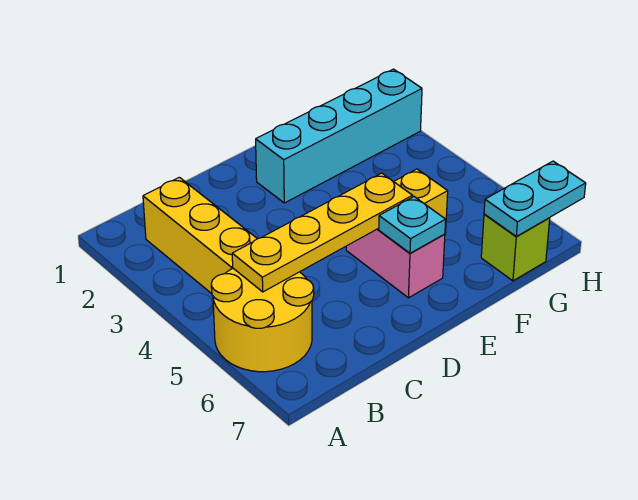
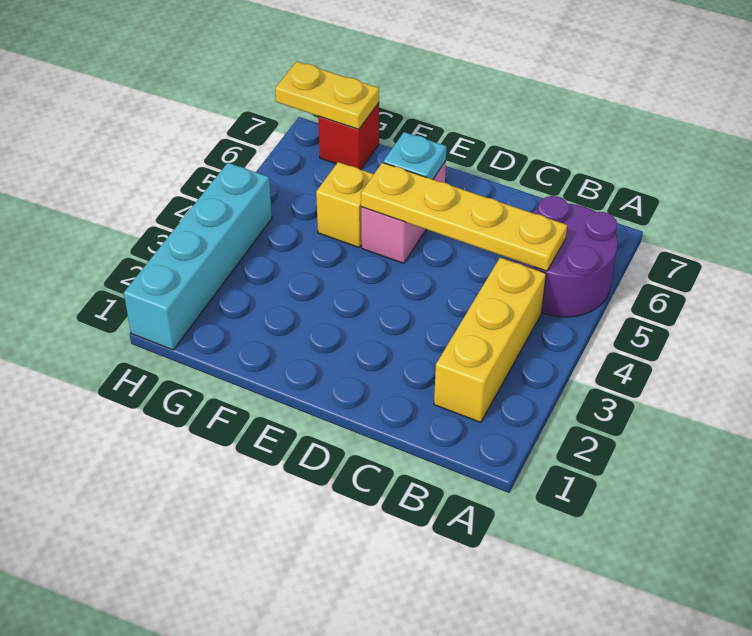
yellow round brick A5:B6 level 1 -> purple round brick A5:B6 level 1
cyan brick E2:H2 level 1 -> cyan brick H1:H4 level 1
lime brick G7 level 1 -> red brick G7 level 1
cyan plate G7:H7 level 2 -> yellow plate G7:H7 level 2

